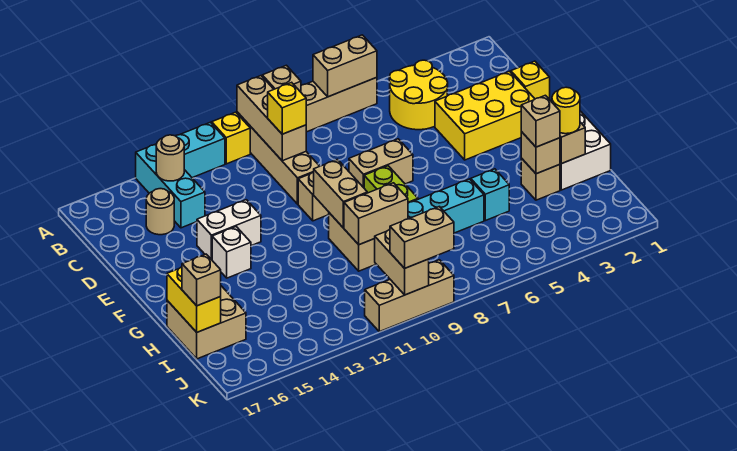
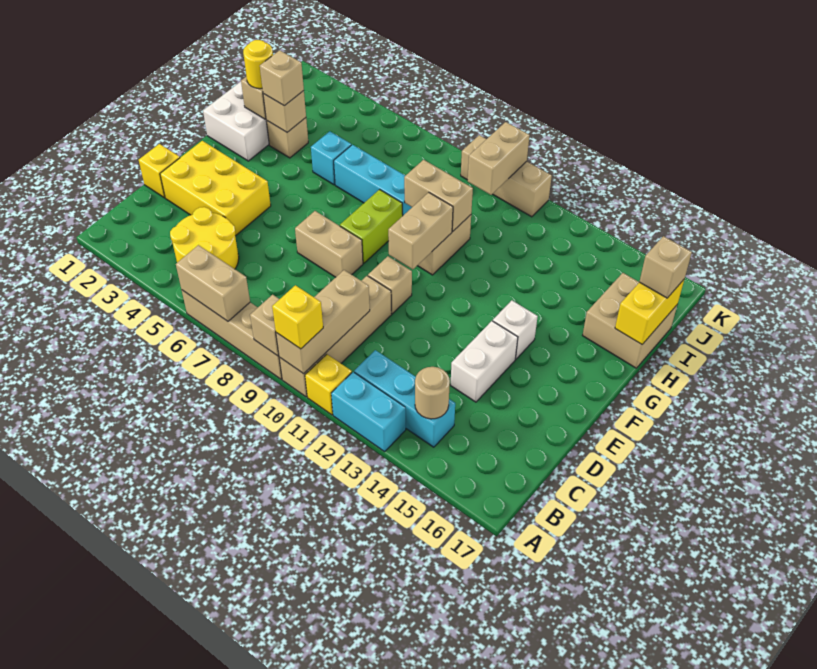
cyan brick A14:C14 level 1 -> cyan brick B12:B14 level 1
yellow brick C10 level 3 -> yellow brick A10 level 3
tan round brick C15 level 1 -> none
white brick E13:E14 level 1 -> white brick D14:E14 level 1
tan brick K9:K10 level 3 -> none

